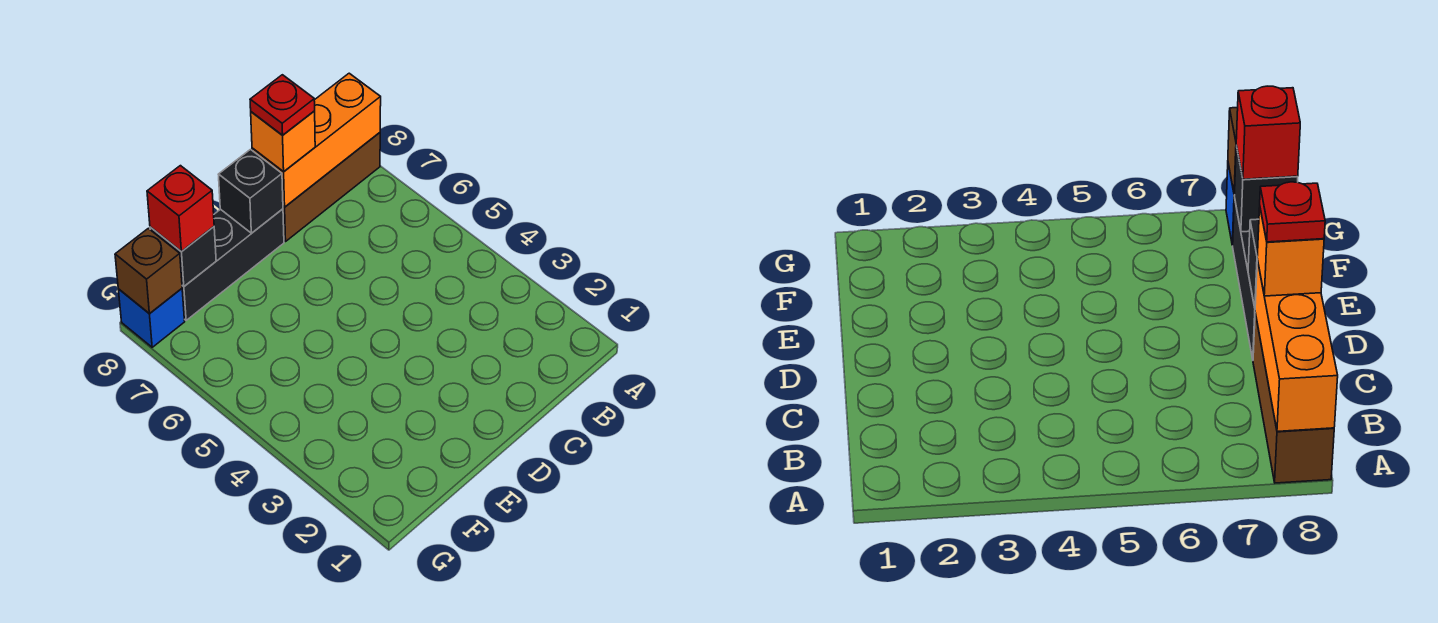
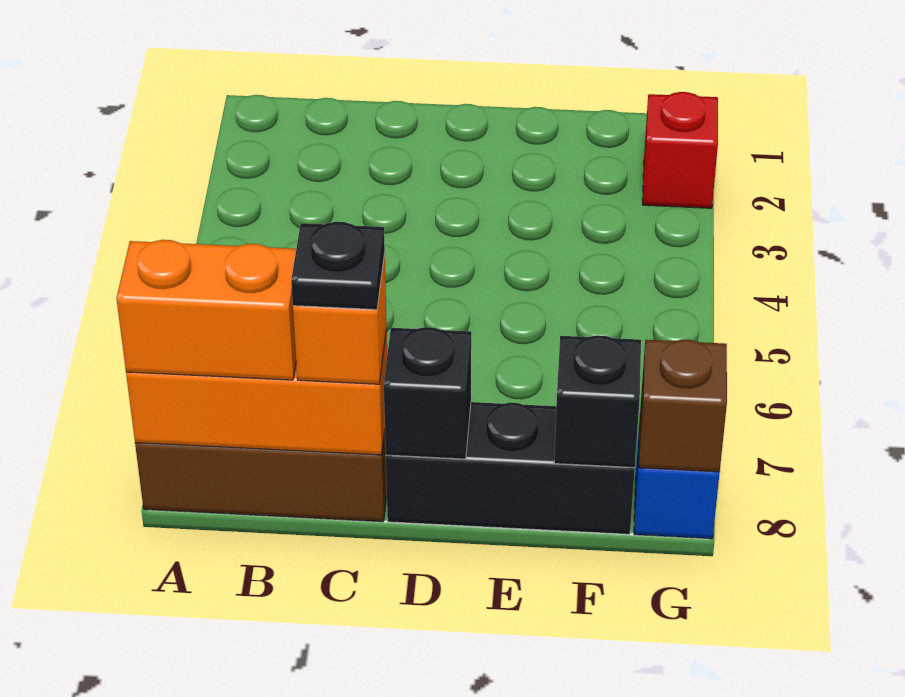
none -> orange brick A8:B8 level 3
red plate C8 level 4 -> black plate C8 level 4
red brick F8 level 3 -> red brick G2 level 1

